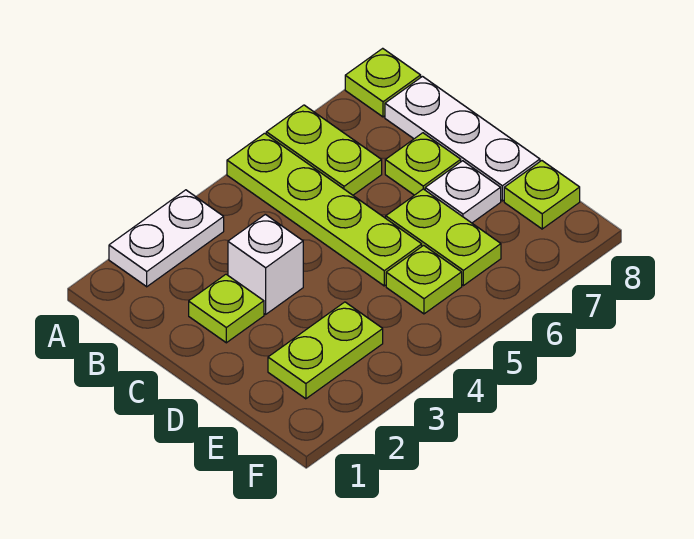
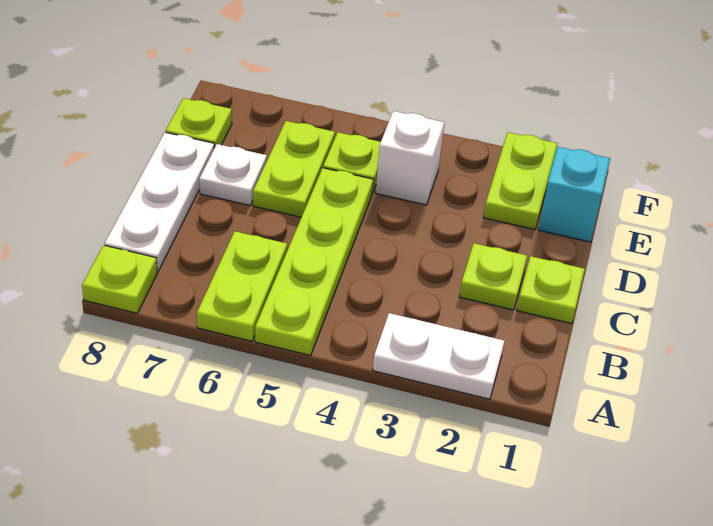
white brick C3 level 1 -> white brick E4 level 1
lime plate C7 level 1 -> lime plate C1 level 1
none -> cyan brick E1 level 1
lime plate E2:E3 level 1 -> lime plate E2:F2 level 1

